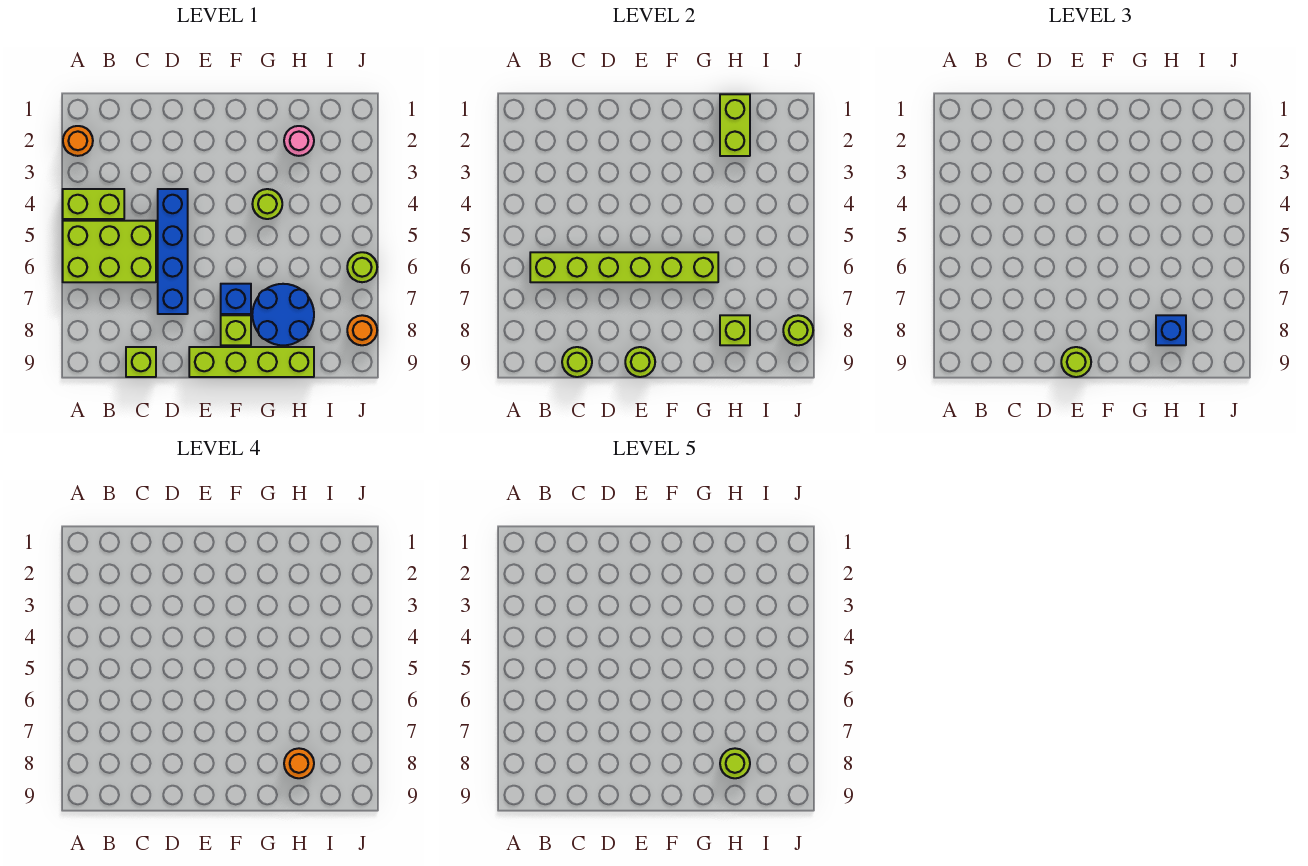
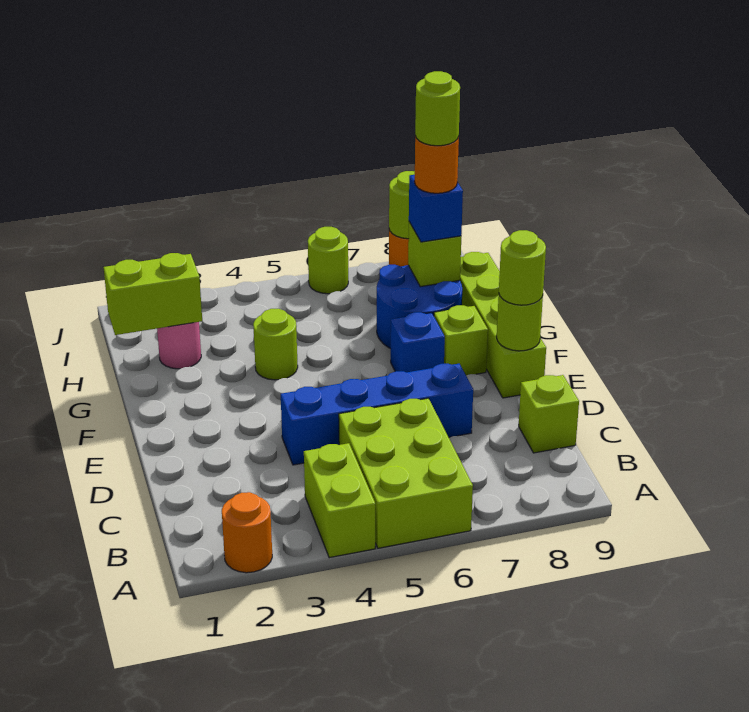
lime brick B6:G6 level 2 -> none
lime round brick C9 level 2 -> none

